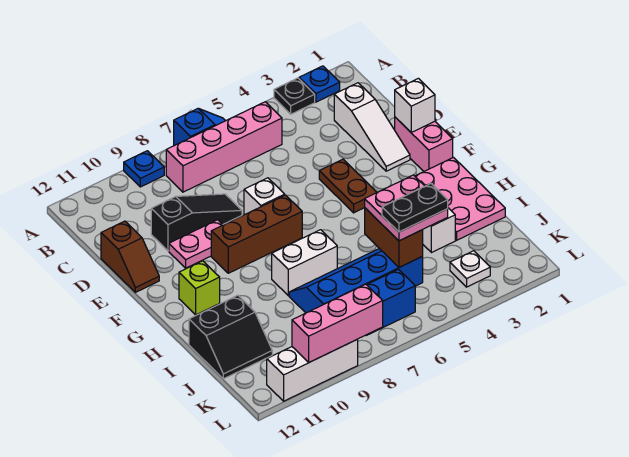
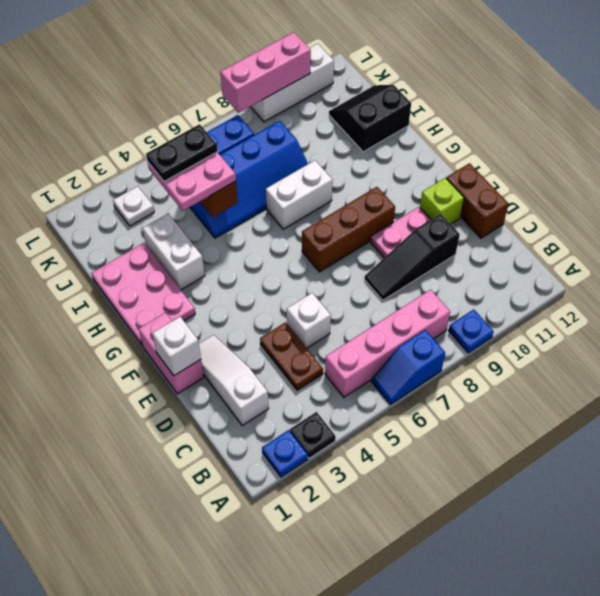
brown slope D12:E12 level 1 top D -> brown brick D12:E12 level 1
brown plate E4:F4 level 1 -> brown plate C4:D4 level 1
white brick E7 level 1 -> white brick D5 level 1
lime brick G11 level 1 -> lime brick E11 level 1

